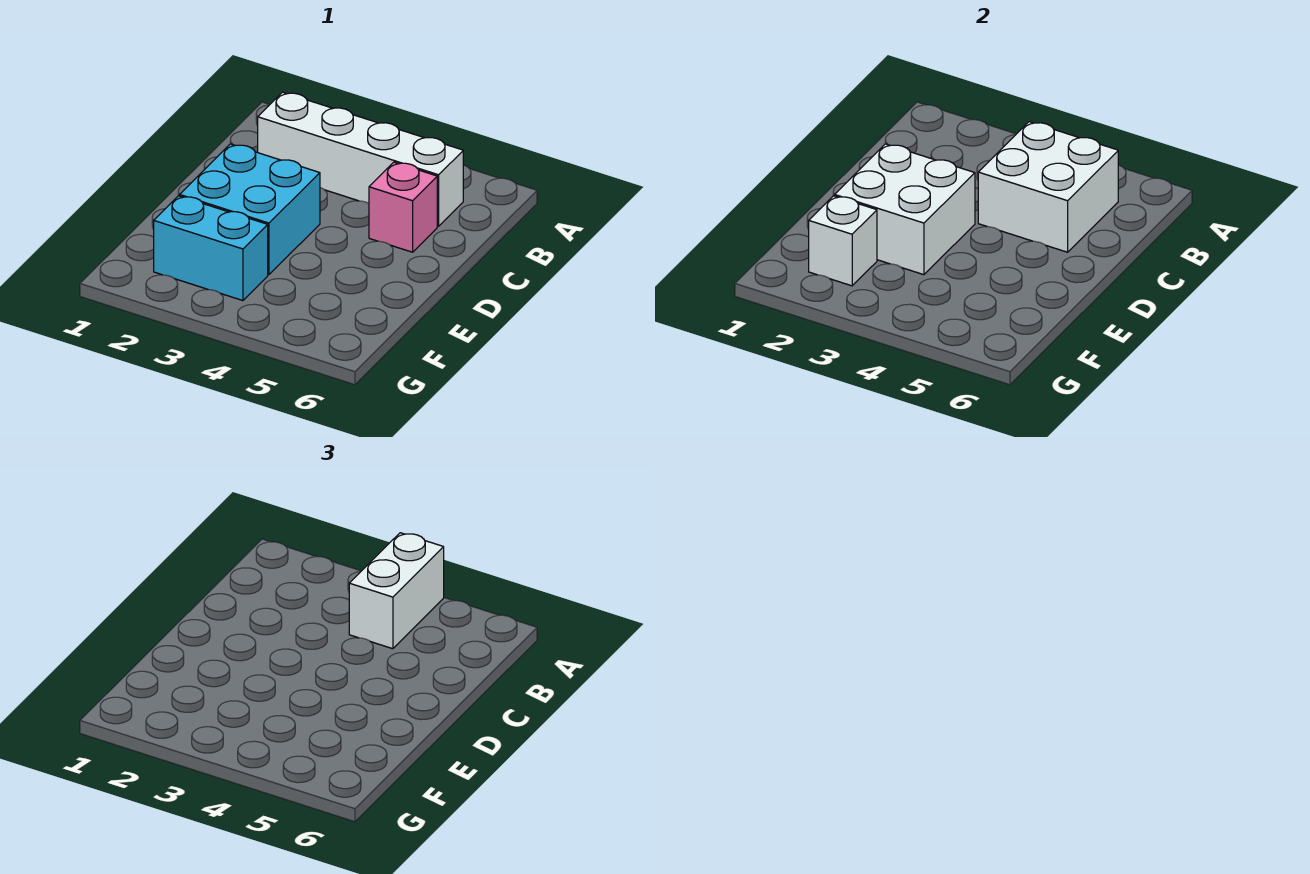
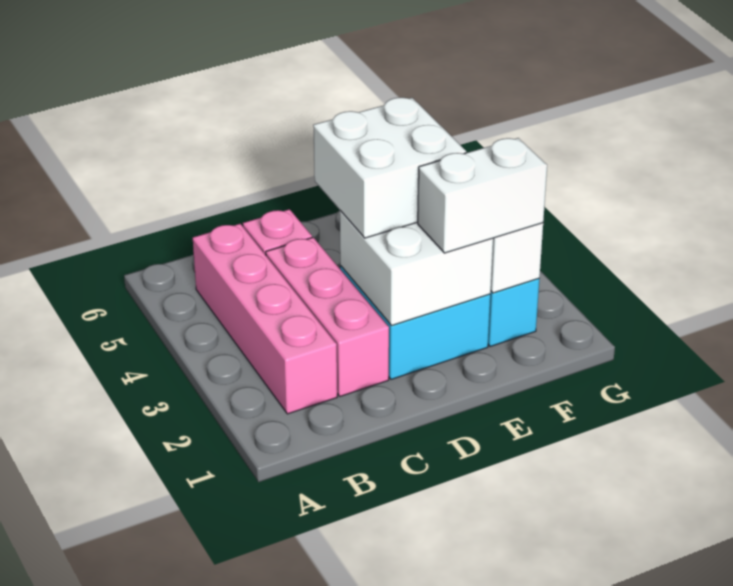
white brick A4:B4 level 3 -> white brick E2:F2 level 3
white brick B2:B5 level 1 -> pink brick B2:B5 level 1
white brick B4:C5 level 2 -> white brick D3:E4 level 3
none -> pink brick C2:C4 level 1

